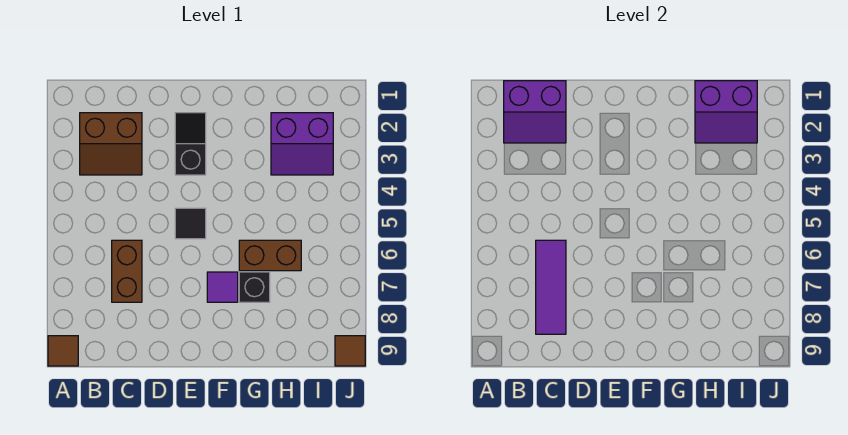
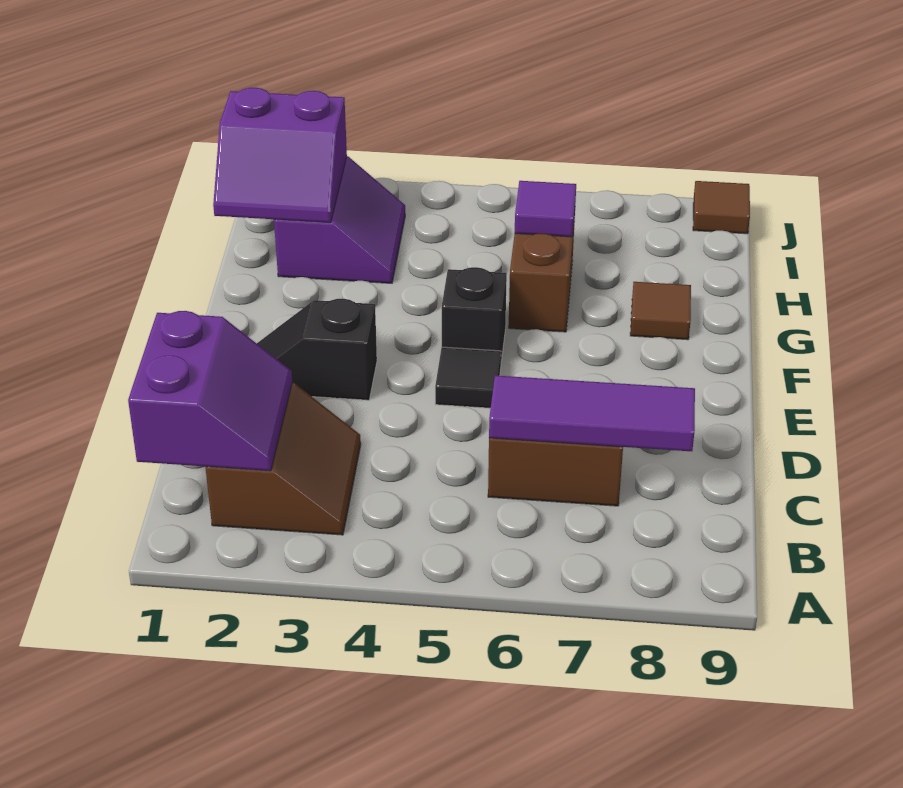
brown tile A9 level 1 -> brown tile G8 level 1
purple tile F7 level 1 -> purple tile H6 level 2
black brick G7 level 1 -> black brick F5 level 1
purple slope H1:I2 level 2 top 1 -> purple slope H1:I2 level 2 top I

